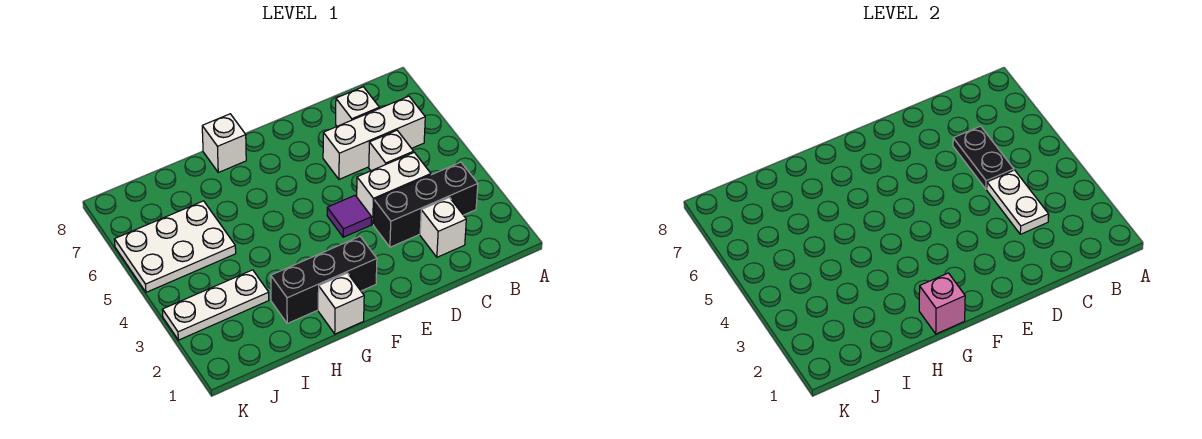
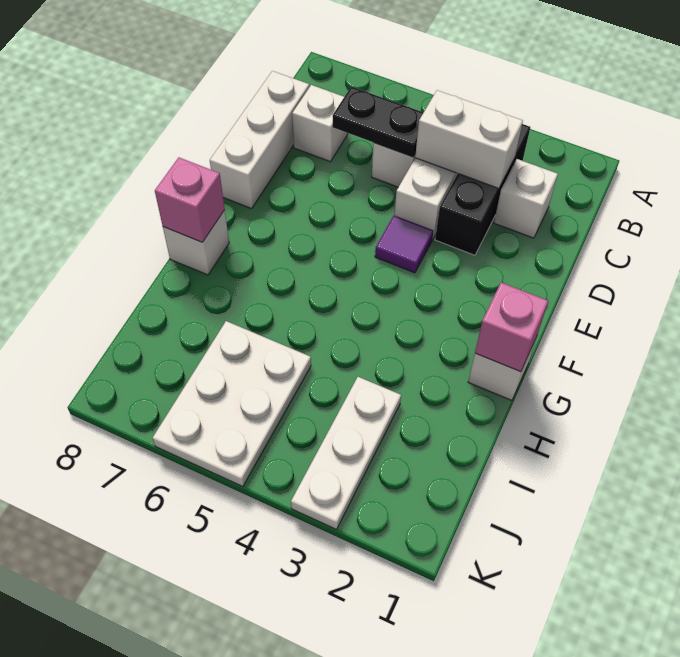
white brick B6:D6 level 1 -> white brick C8:E8 level 1
white plate C3:C4 level 2 -> white brick C3:C4 level 2
black brick F2:H2 level 1 -> none
none -> pink brick G8 level 2

